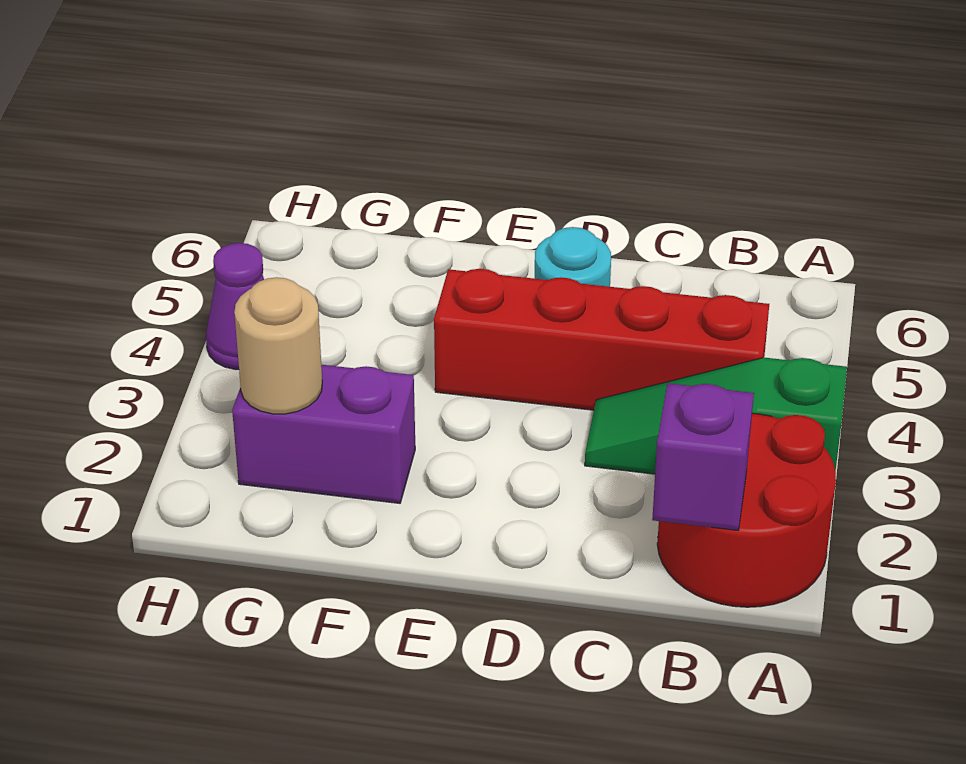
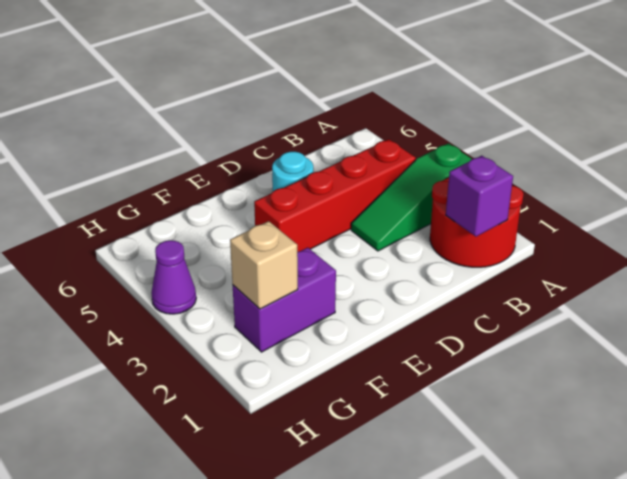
tan round brick G2 level 2 -> tan brick G2 level 2

